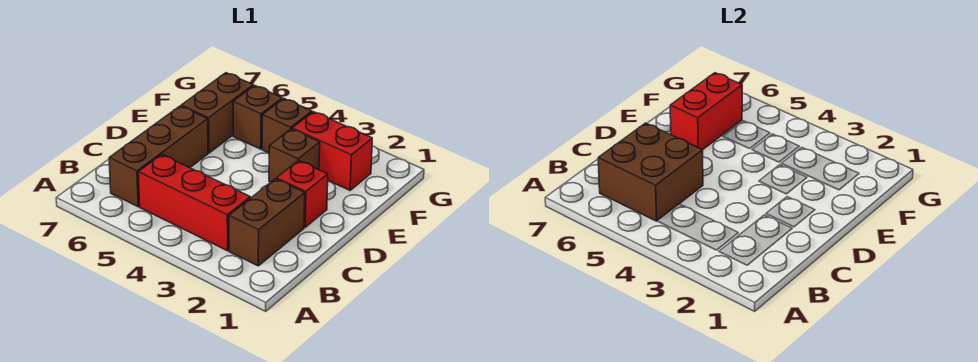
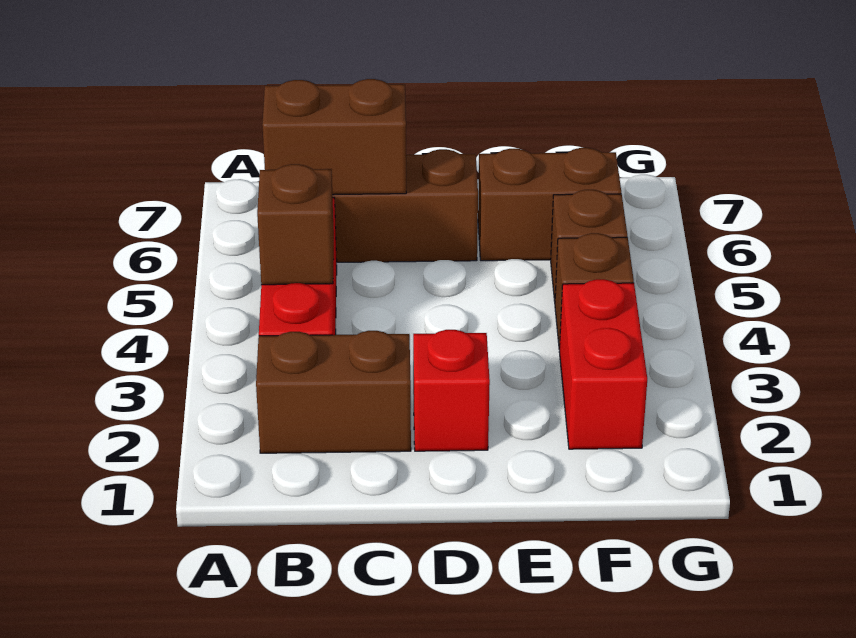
brown brick B5:C6 level 2 -> brown brick B6:C6 level 2
brown brick E3 level 1 -> brown brick B4 level 2
red brick E6:F6 level 2 -> none

